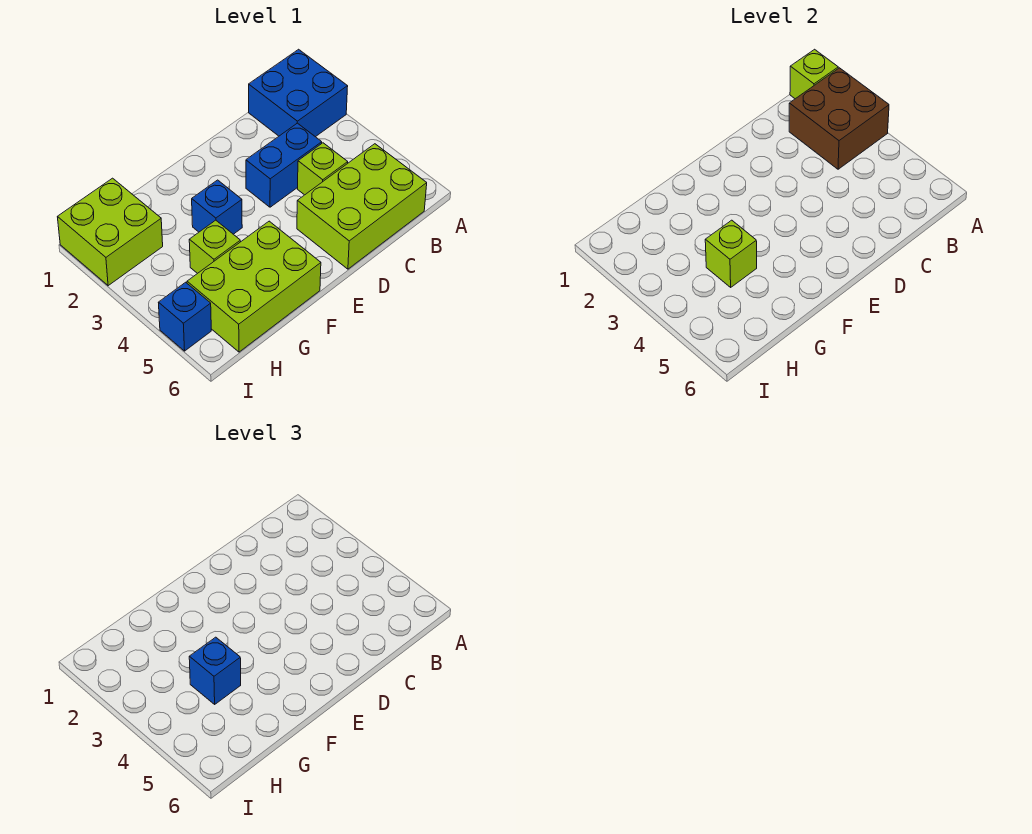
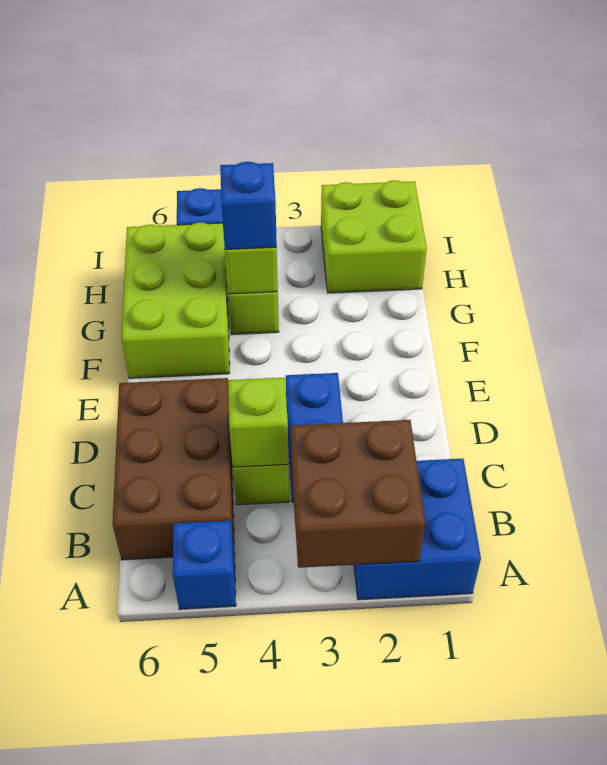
lime brick A1 level 2 -> lime brick C4 level 2
lime brick B5:D6 level 1 -> brown brick B5:D6 level 1
blue brick F3 level 1 -> blue brick A5 level 1

